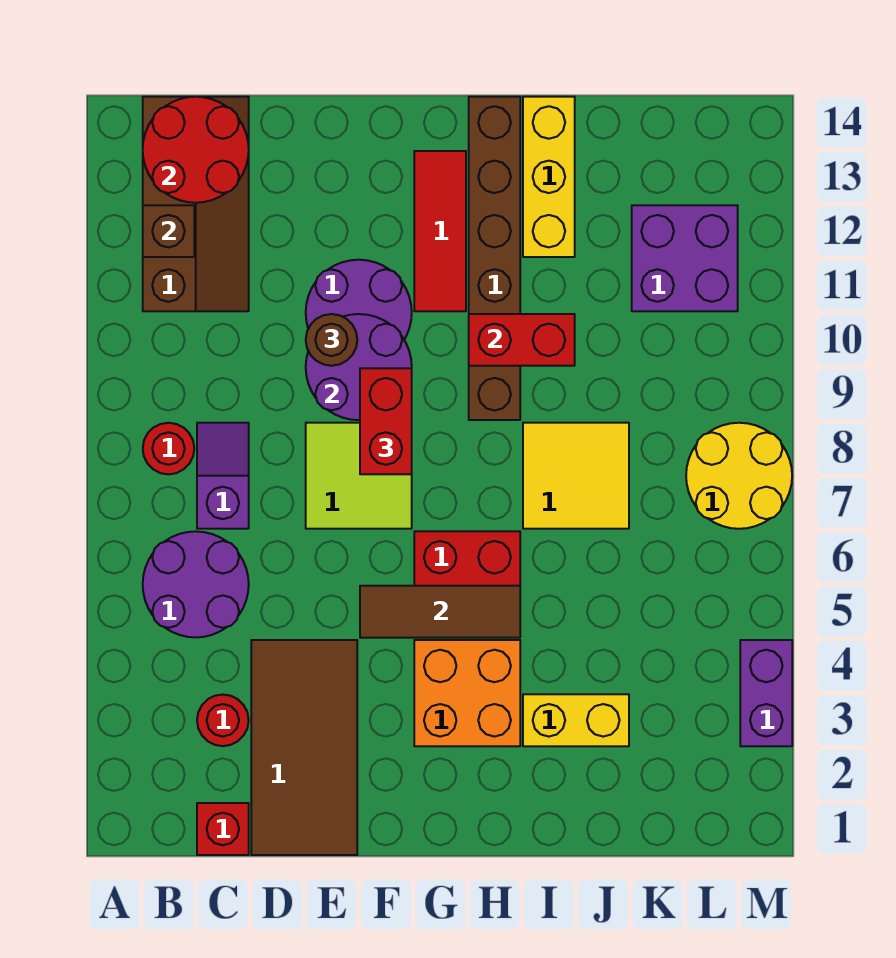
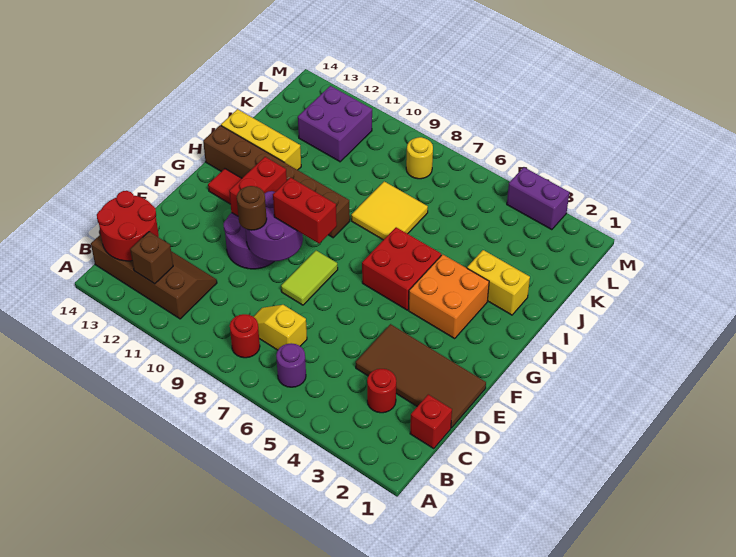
purple round brick B5:C6 level 1 -> purple round brick B6 level 1
purple slope C7:C8 level 1 top 7 -> yellow slope C7:C8 level 1 top 7
lime tile E7:F8 level 1 -> lime tile E8:F8 level 1
brown tile F5:H5 level 2 -> none
red brick H10:I10 level 2 -> red brick F11:G11 level 2
yellow brick I3:J3 level 1 -> yellow brick I2:I3 level 1
yellow round brick L7:M8 level 1 -> yellow round brick L8 level 1

